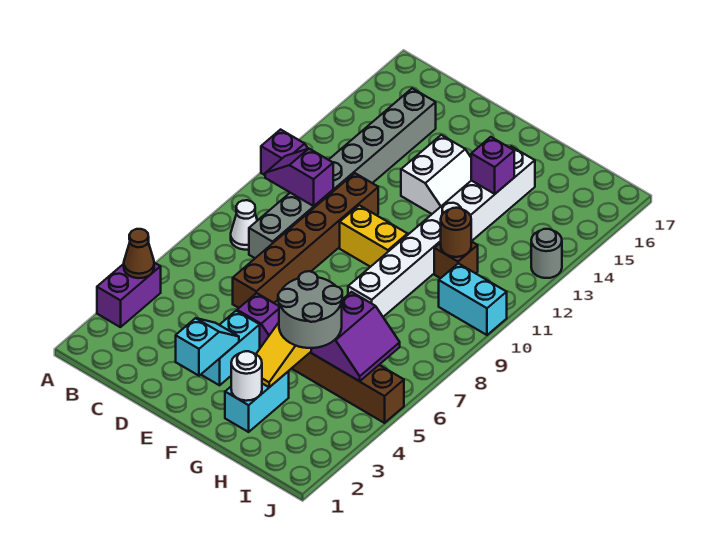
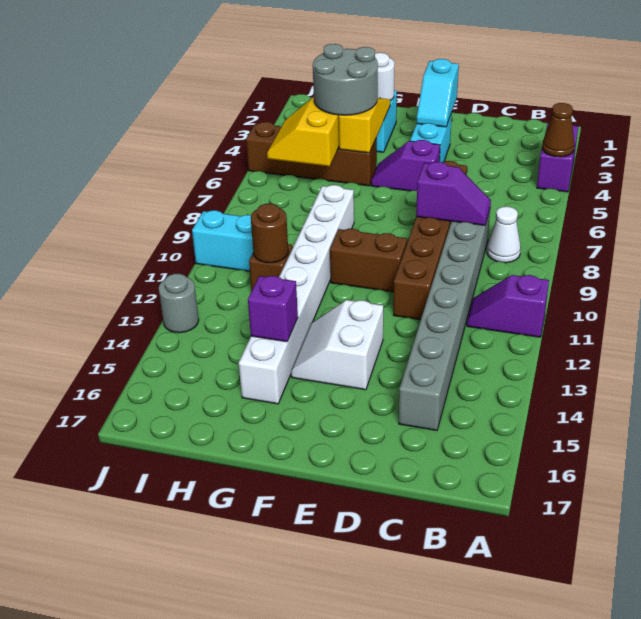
purple slope B10:C10 level 2 top C -> purple slope C8:D8 level 2 top D
yellow brick E10:F10 level 1 -> brown brick E10:F10 level 1
purple slope H5:I6 level 2 top H -> yellow slope H5:I6 level 2 top H

